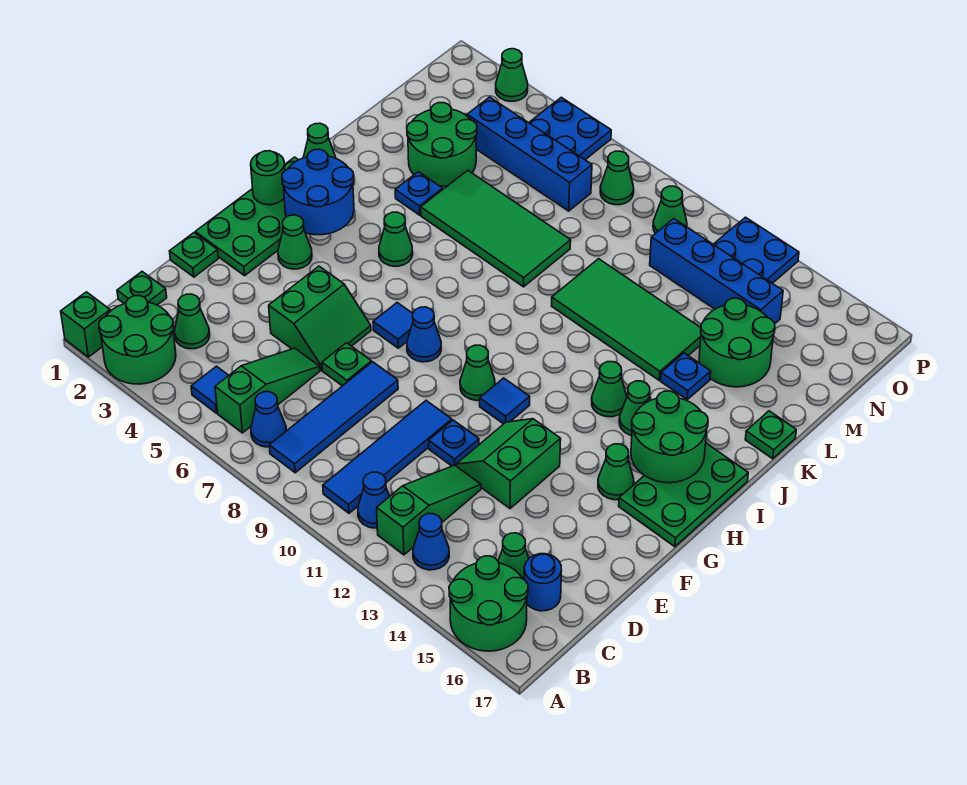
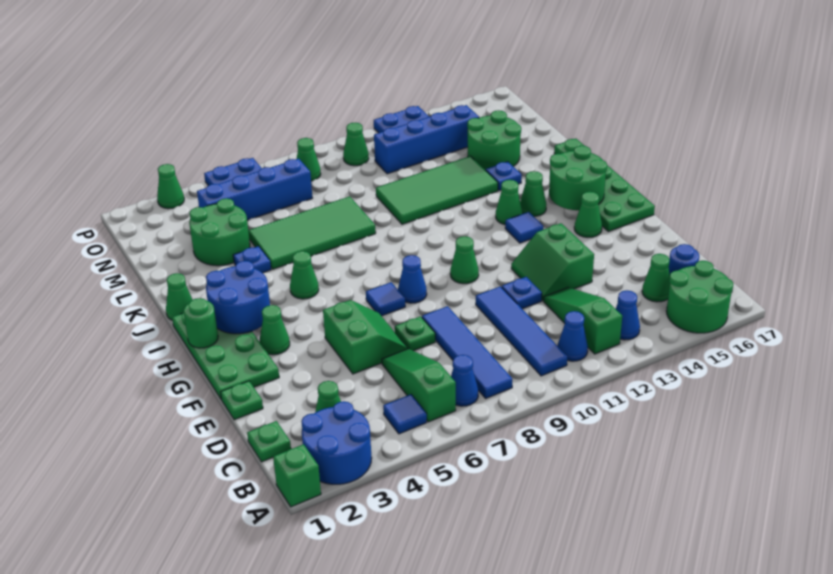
green round brick A2:B3 level 1 -> blue round brick A2:B3 level 1
blue tile G11 level 1 -> blue tile H13 level 1

